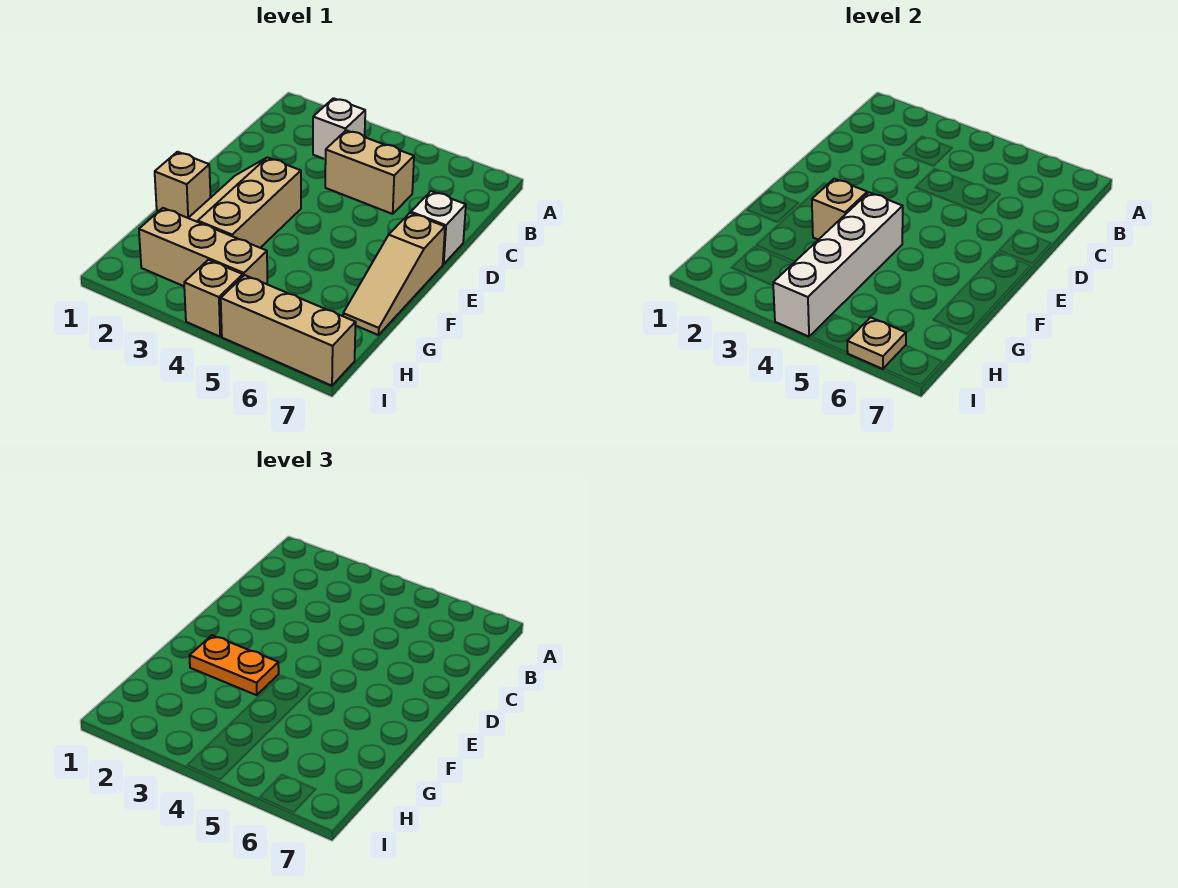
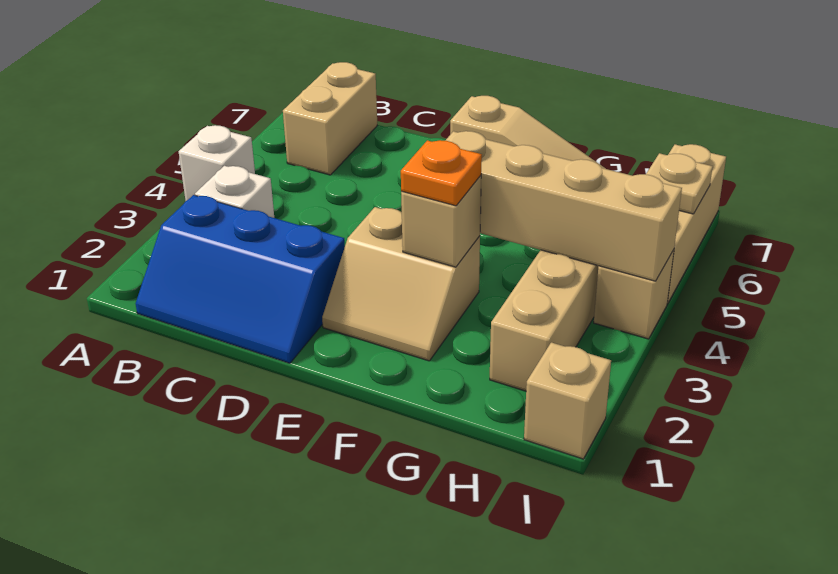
none -> blue slope B1:D2 level 1 top 2
tan brick C4:C5 level 1 -> tan brick B6:B7 level 1
white brick D7 level 1 -> white brick A4 level 1
tan slope E2:G3 level 1 top 3 -> tan slope E2:F3 level 1 top 3
tan brick F1 level 1 -> tan brick I1 level 1
orange plate F2:F3 level 3 -> orange plate F3 level 3
white brick F4:I4 level 2 -> tan brick F4:I4 level 2

